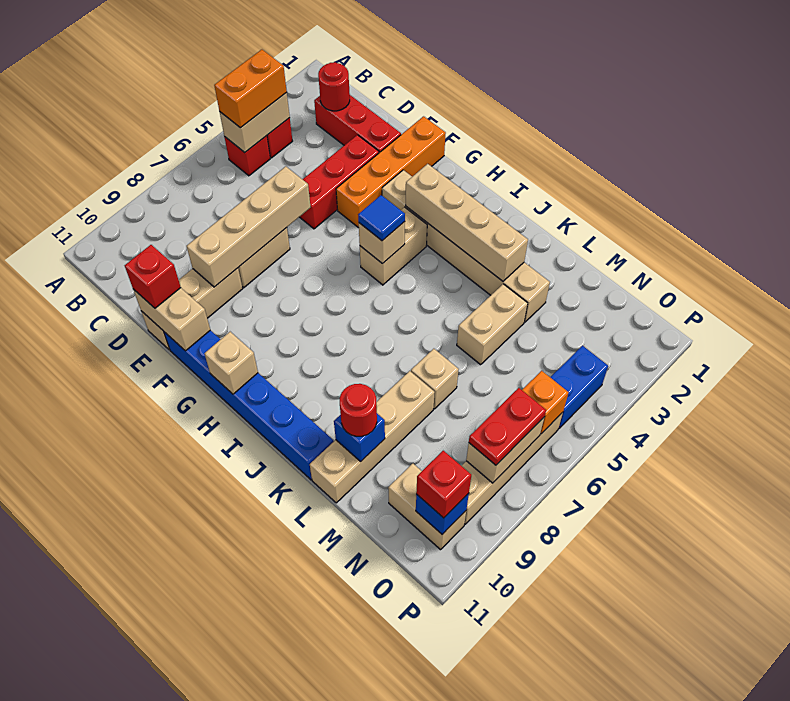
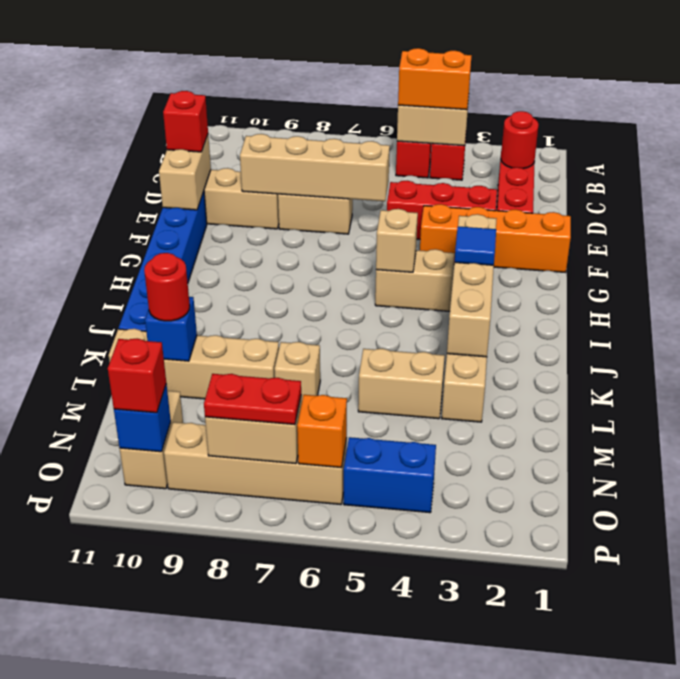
blue tile H5 level 3 -> blue tile I3 level 3
tan brick H11 level 2 -> none

